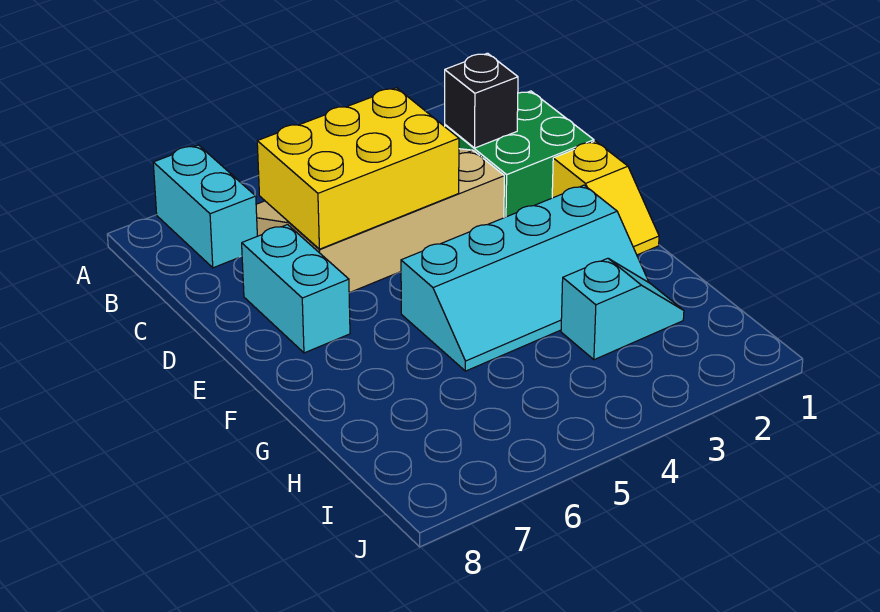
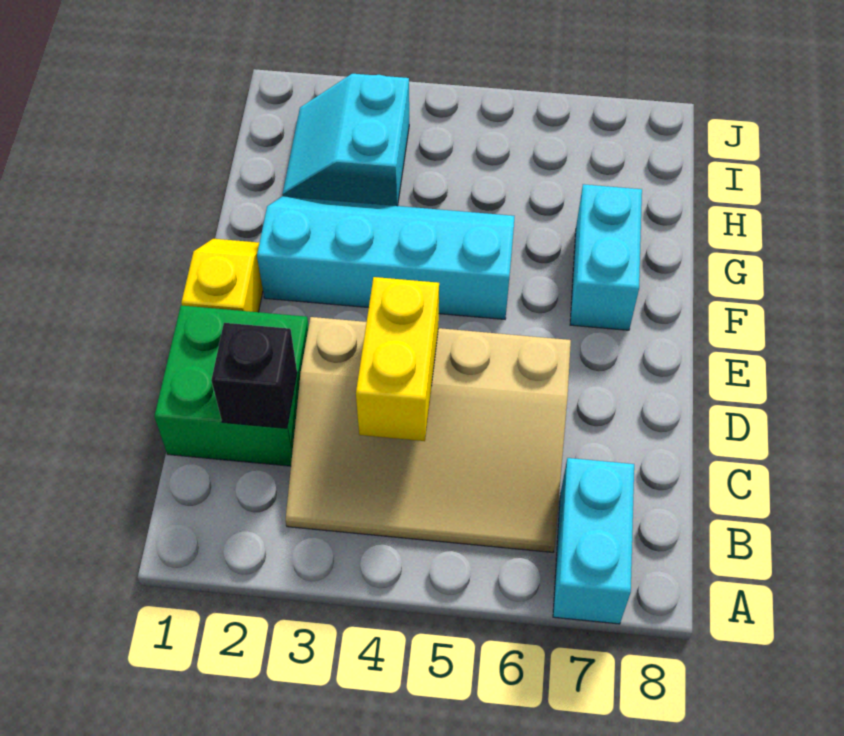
yellow brick C4:D6 level 2 -> yellow brick C4:D4 level 2
cyan brick D7:E7 level 1 -> cyan brick F7:G7 level 1
cyan slope H2:H3 level 1 top 3 -> cyan slope H2:I3 level 1 top 3

